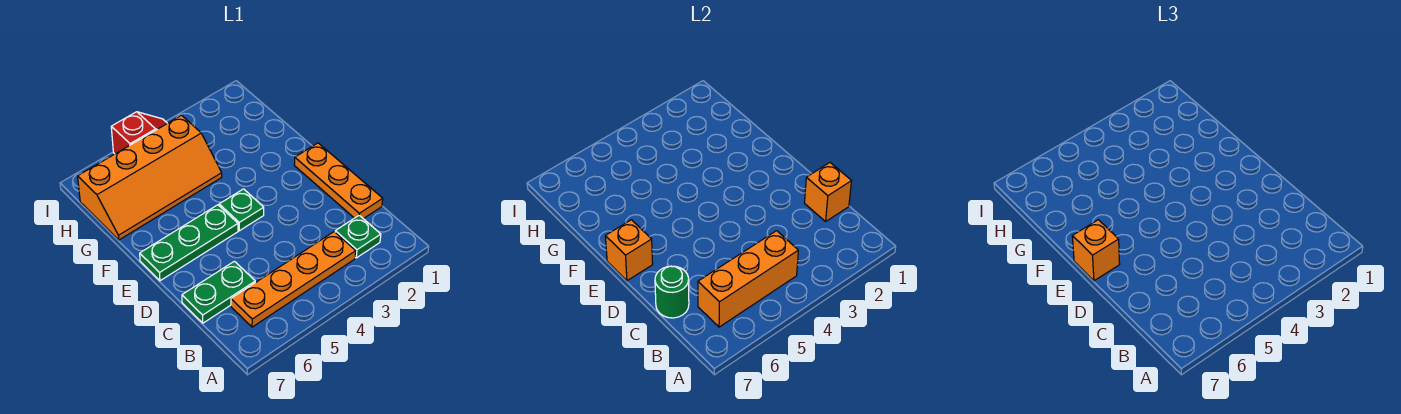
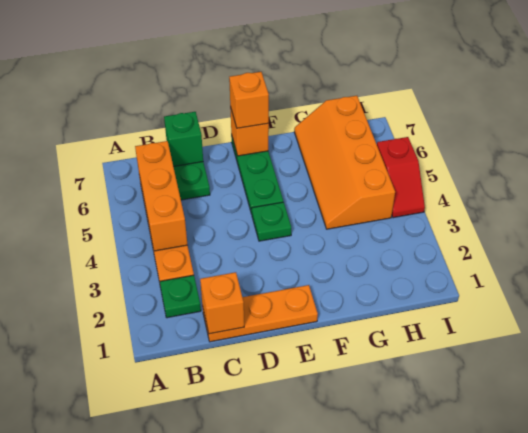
green round brick C7 level 2 -> green brick C7 level 2

